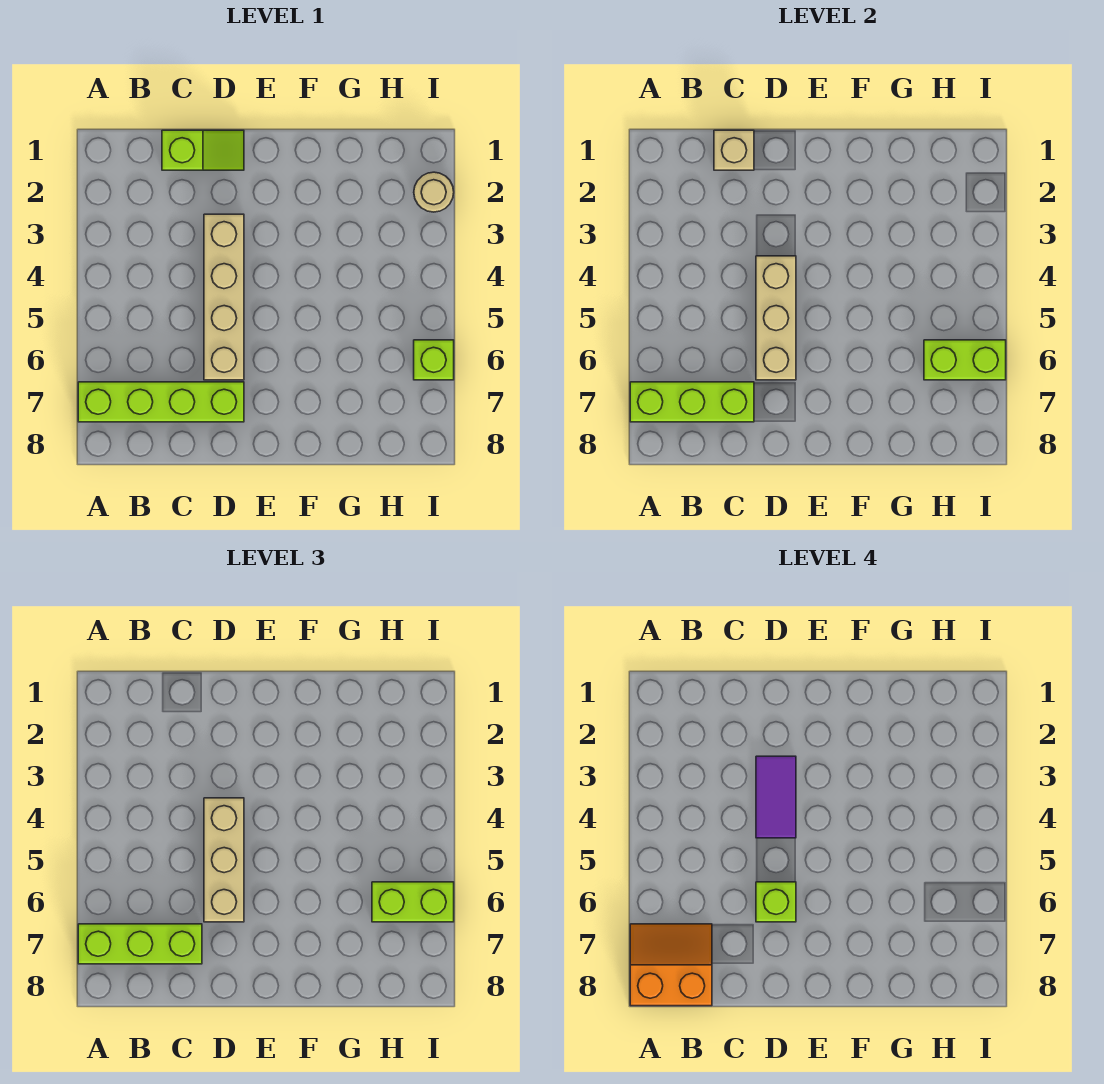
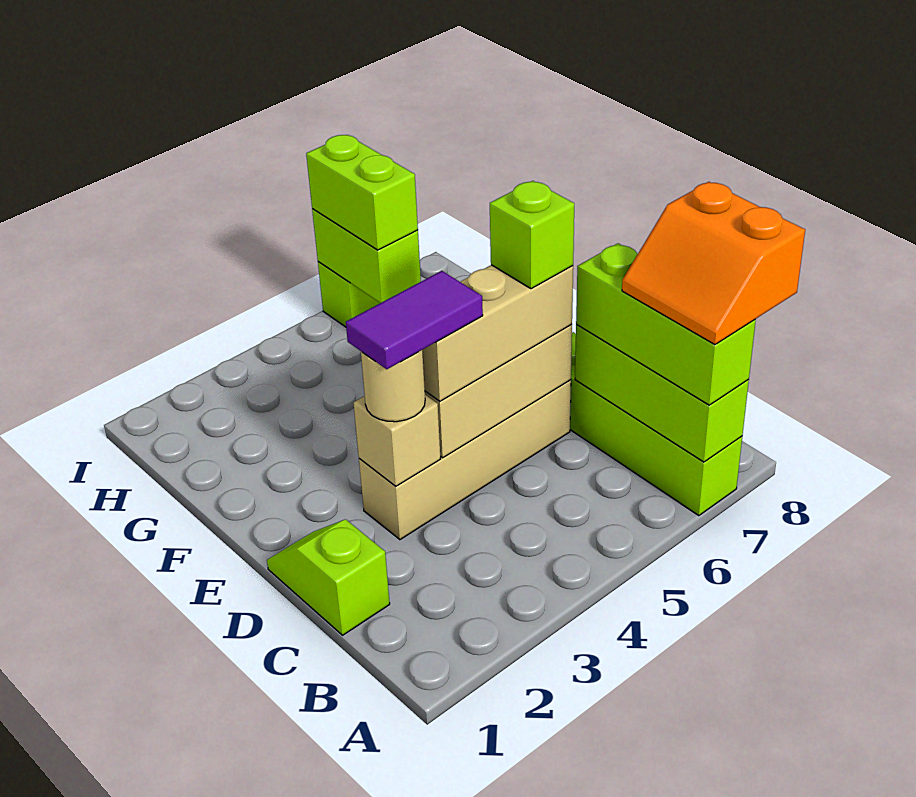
tan brick C1 level 2 -> tan brick D3 level 2
tan round brick I2 level 1 -> tan round brick D3 level 3

